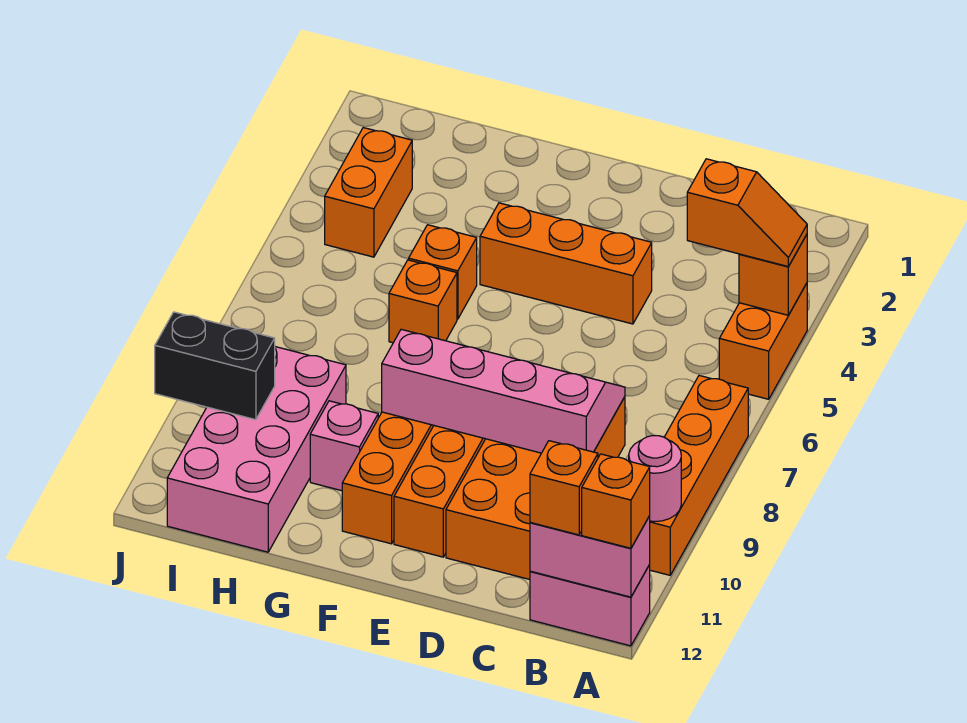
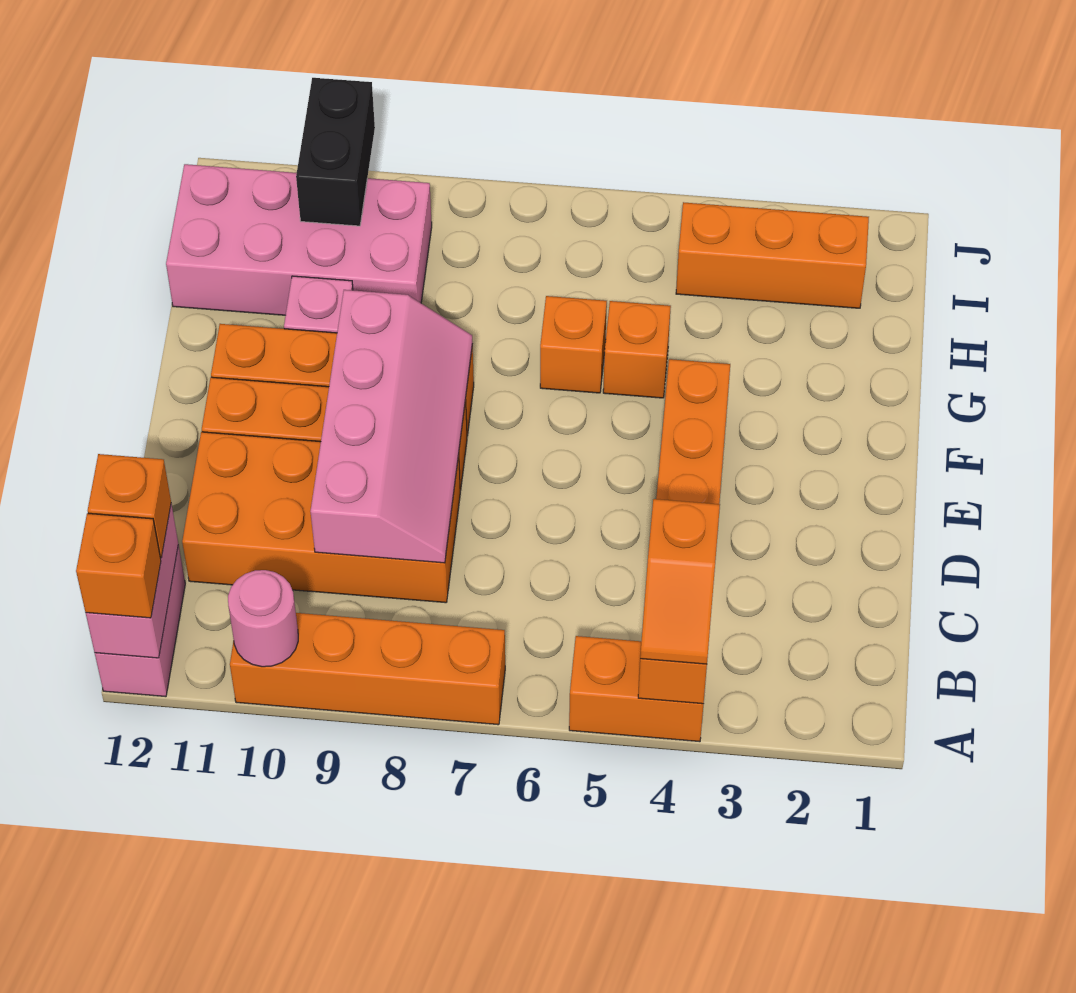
orange brick I3:I4 level 1 -> orange brick I2:I4 level 1

